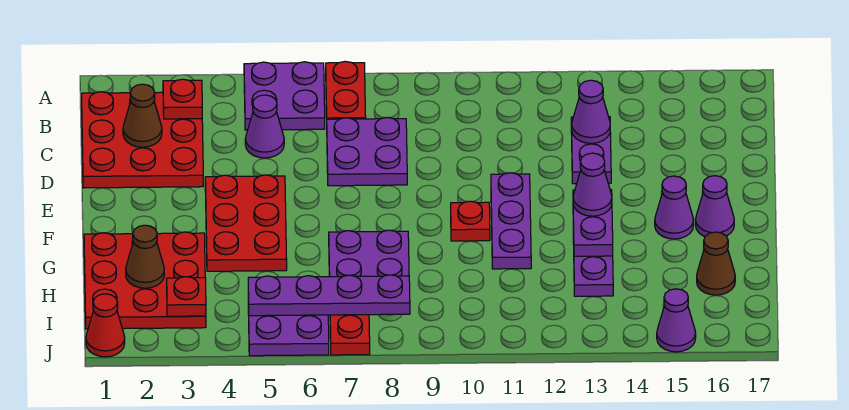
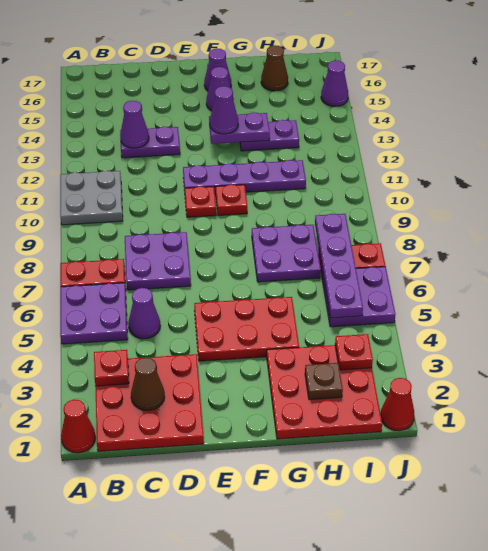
none -> red cone A1 level 1
none -> grey plate A10:B11 level 1
none -> red plate E10 level 1
purple plate E11:G11 level 1 -> purple plate E11:H11 level 1
brown cone H2 level 2 -> brown plate H2 level 2

